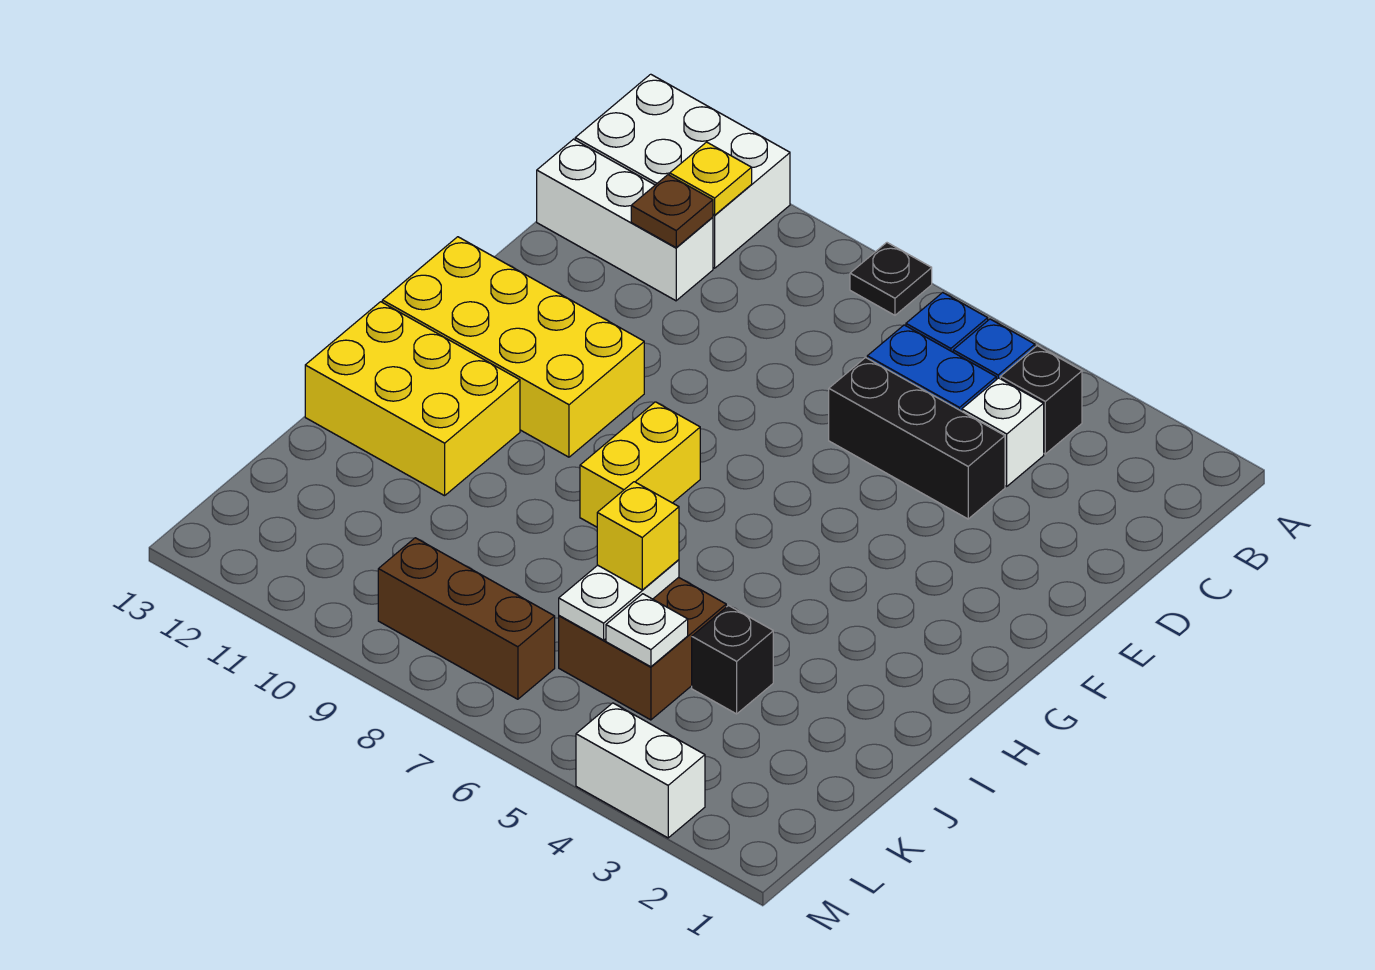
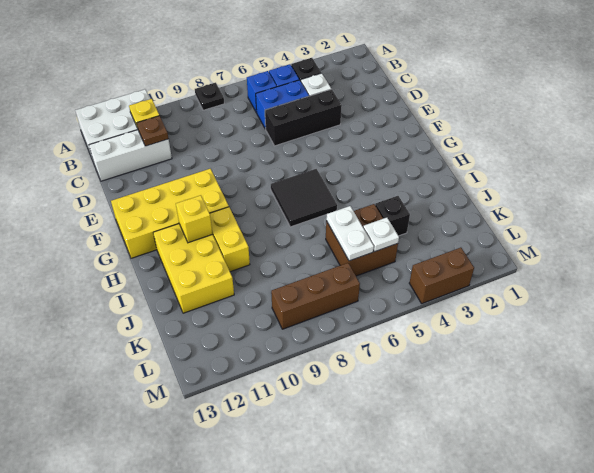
none -> black tile G6:H7 level 1
yellow brick G8:H8 level 1 -> yellow brick H10:I10 level 1
yellow brick H11:I13 level 1 -> yellow brick H11:J12 level 1
yellow brick J6 level 3 -> yellow brick H11 level 2
white brick M3:M4 level 1 -> brown brick M3:M4 level 1

